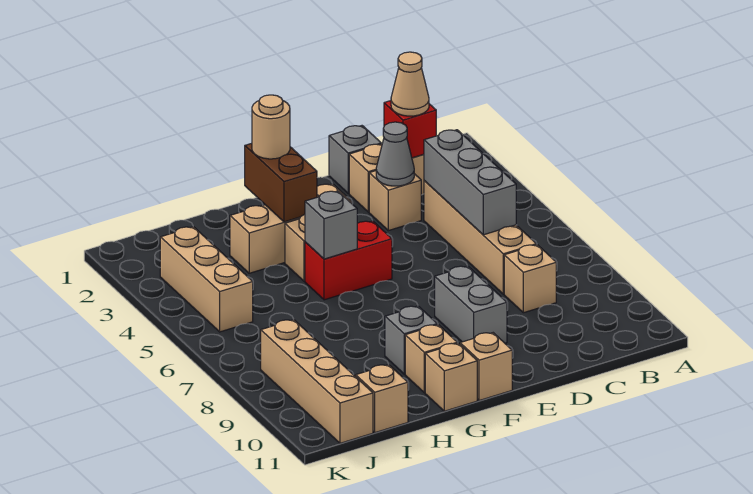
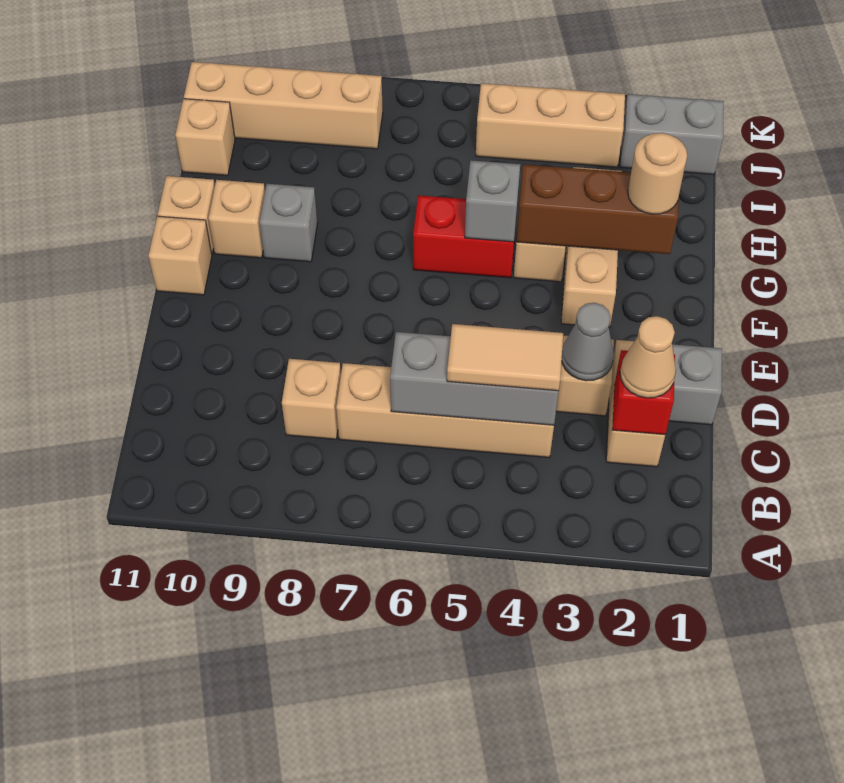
none -> tan tile C4:C5 level 3
grey brick E8:E9 level 1 -> grey brick J1:J2 level 1
red brick F5:G5 level 1 -> red brick G5:G6 level 1
brown brick G2:G3 level 2 -> brown brick G2:G4 level 2

